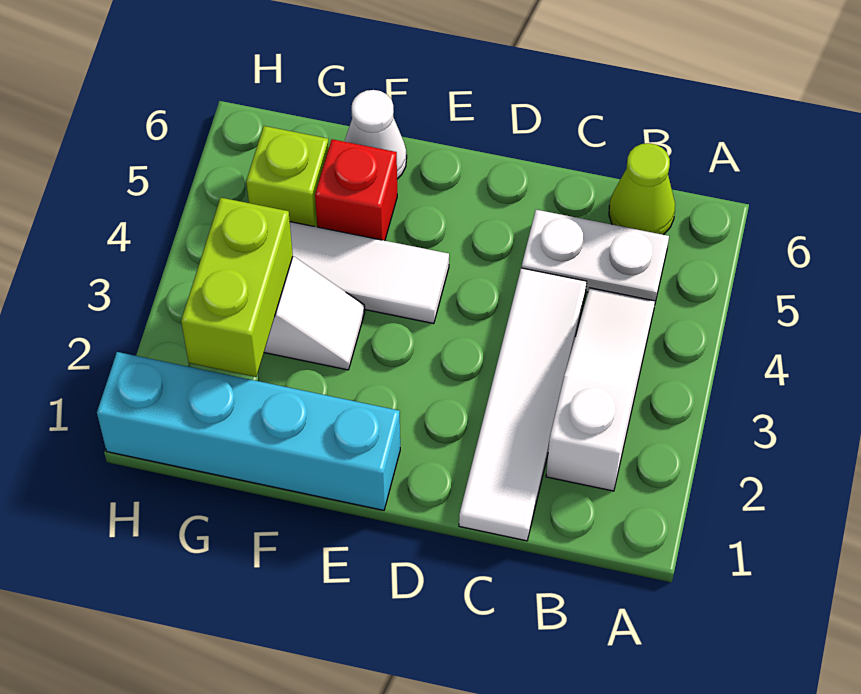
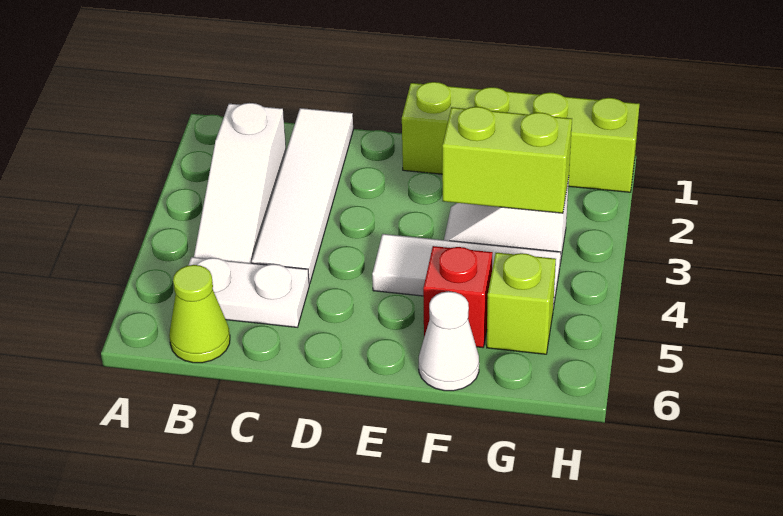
cyan brick E1:H1 level 1 -> lime brick E1:H1 level 1
lime brick G2:G3 level 2 -> lime brick F3:G3 level 2

